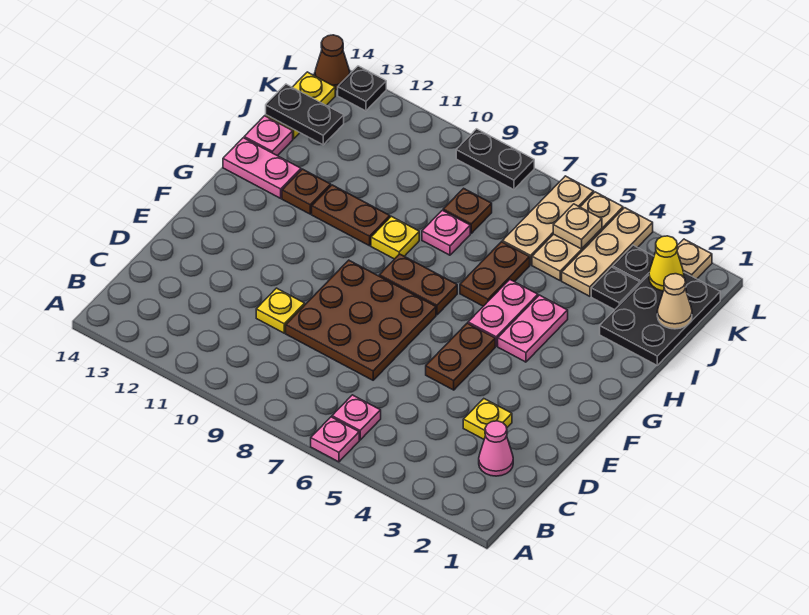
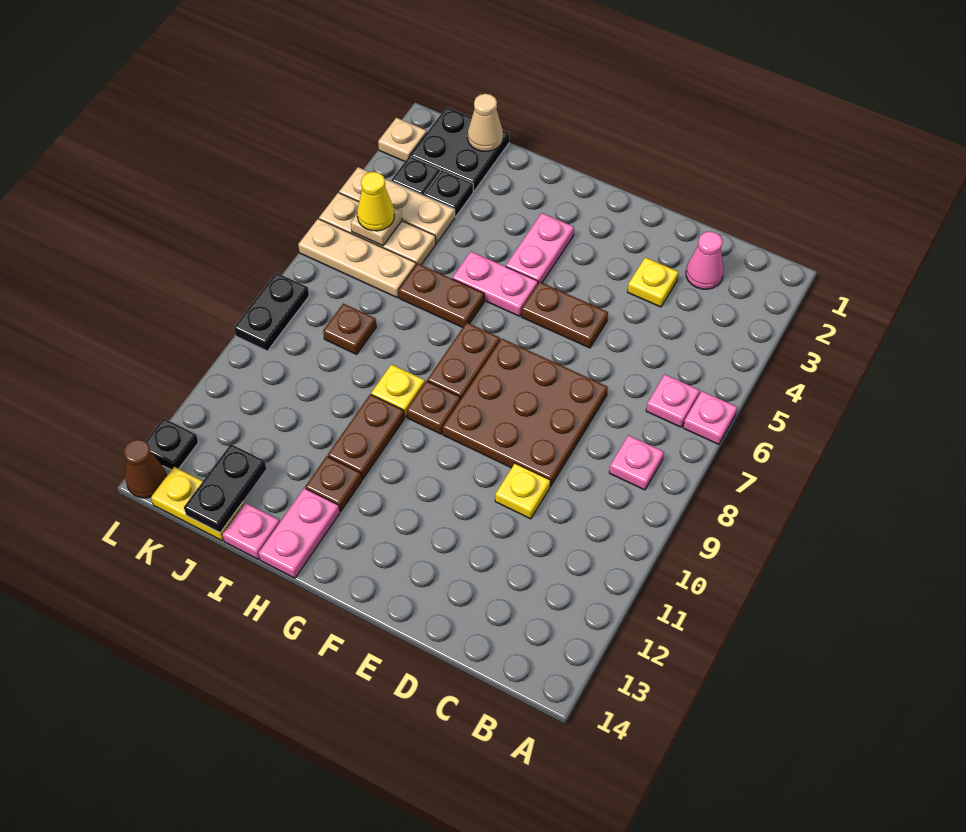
pink plate G4:H4 level 1 -> pink plate G3:G4 level 1
none -> brown plate G9 level 1
black plate I1:K2 level 1 -> black plate J1:K2 level 1
pink plate I8 level 1 -> pink plate B8 level 1
yellow cone K2 level 2 -> yellow cone K5 level 3

